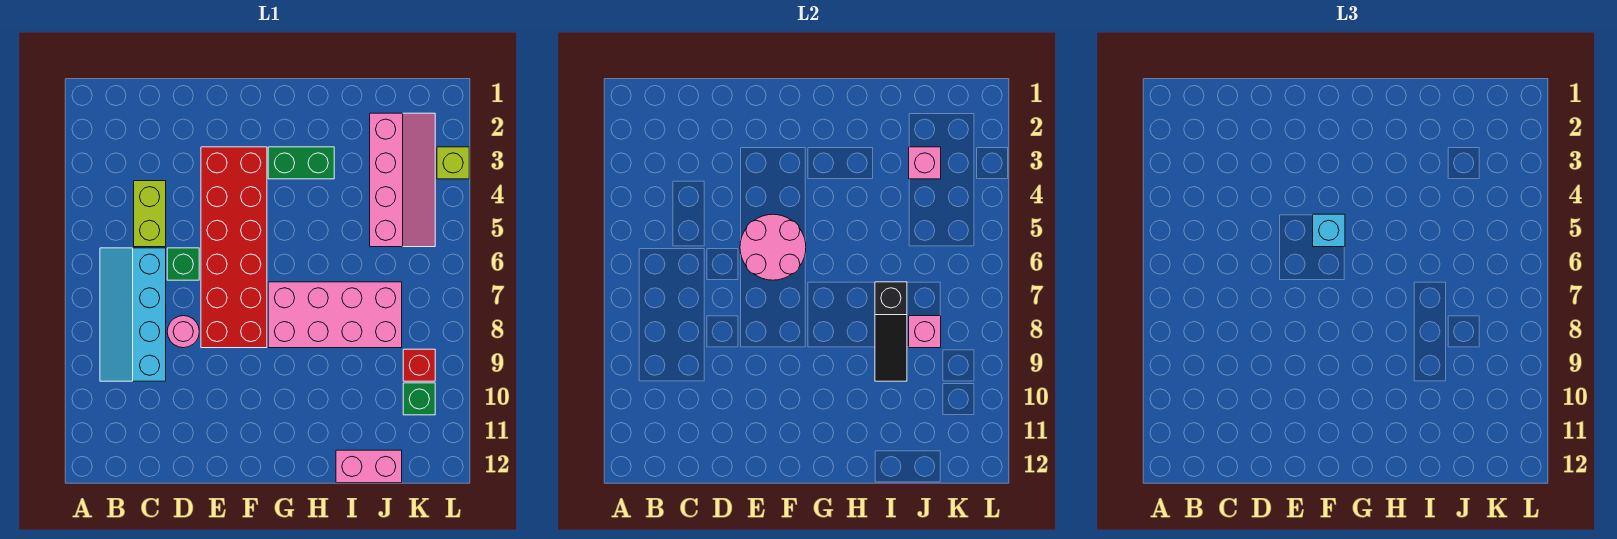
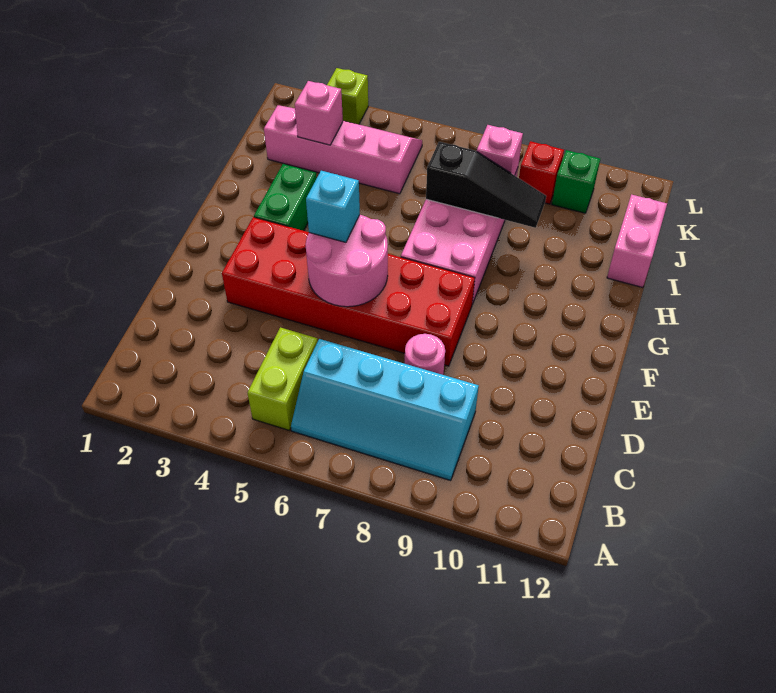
lime brick C4:C5 level 1 -> lime brick B5:C5 level 1
green brick D6 level 1 -> none

